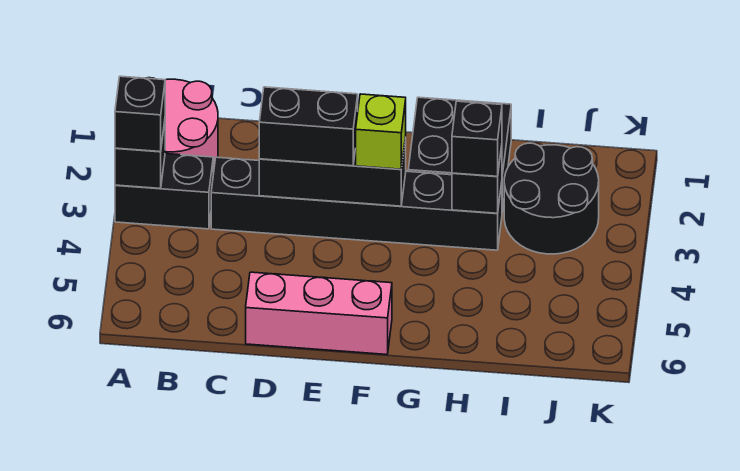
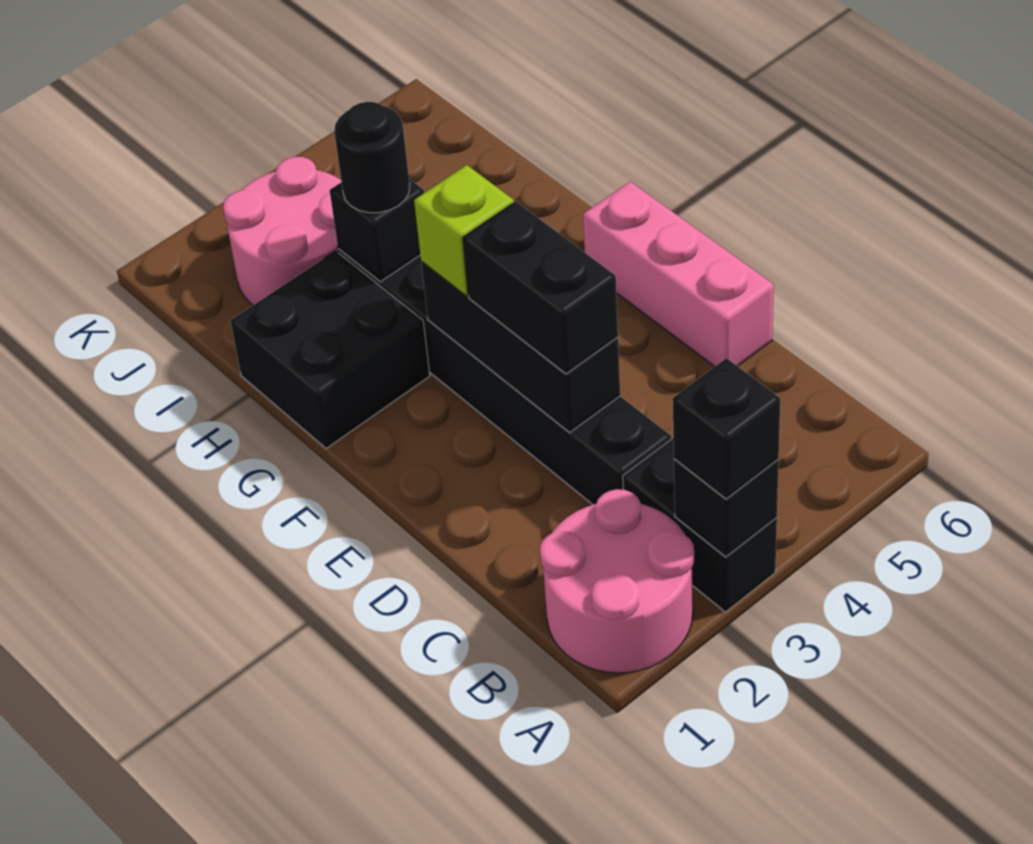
black brick H3 level 3 -> black round brick H3 level 3
black round brick I2:J3 level 1 -> pink round brick I2:J3 level 1

